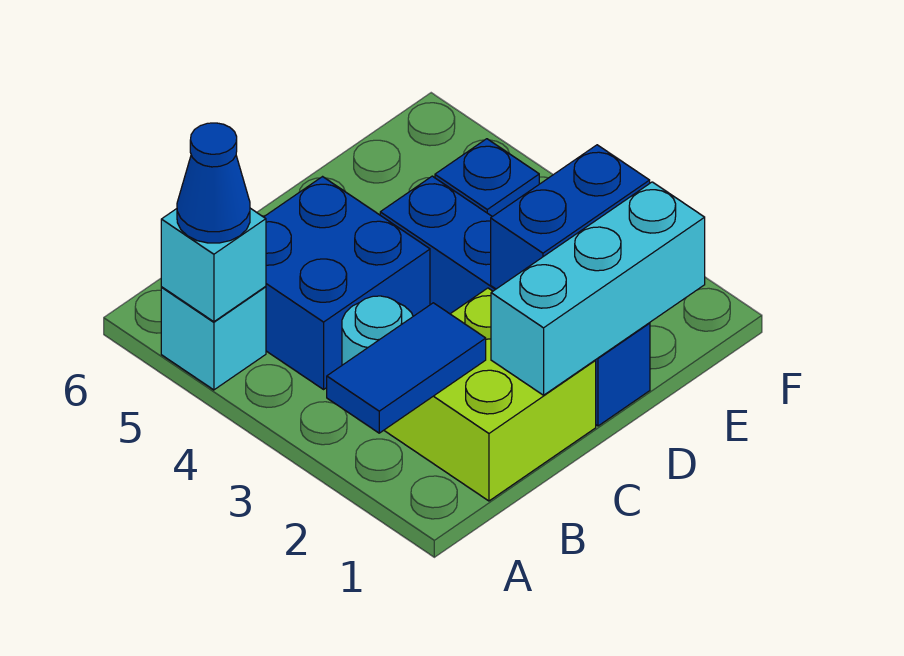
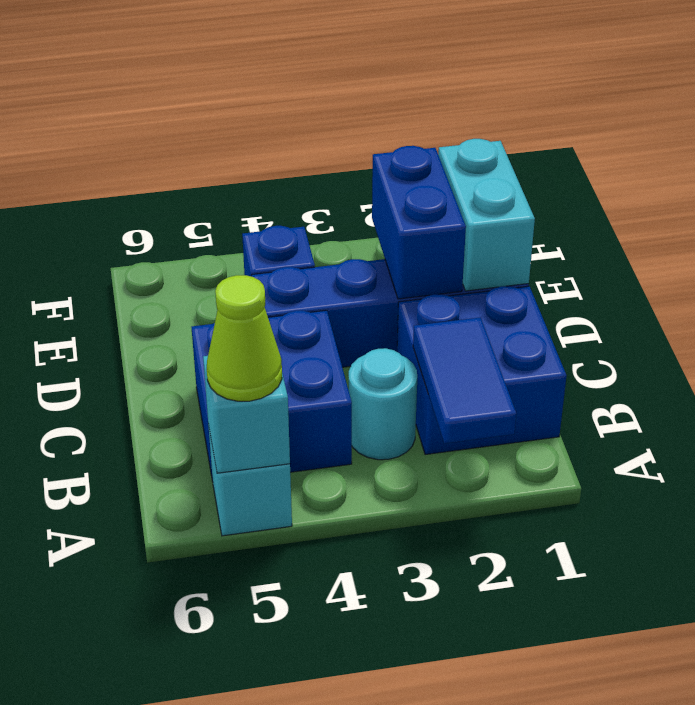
blue cone A5 level 3 -> lime cone A5 level 3
lime brick B1:C2 level 1 -> blue brick B1:C2 level 1
cyan brick C1:E1 level 2 -> cyan brick D1:E1 level 2

